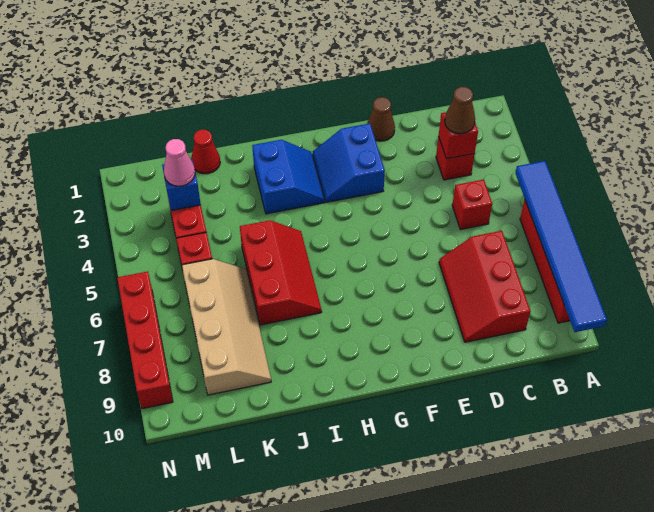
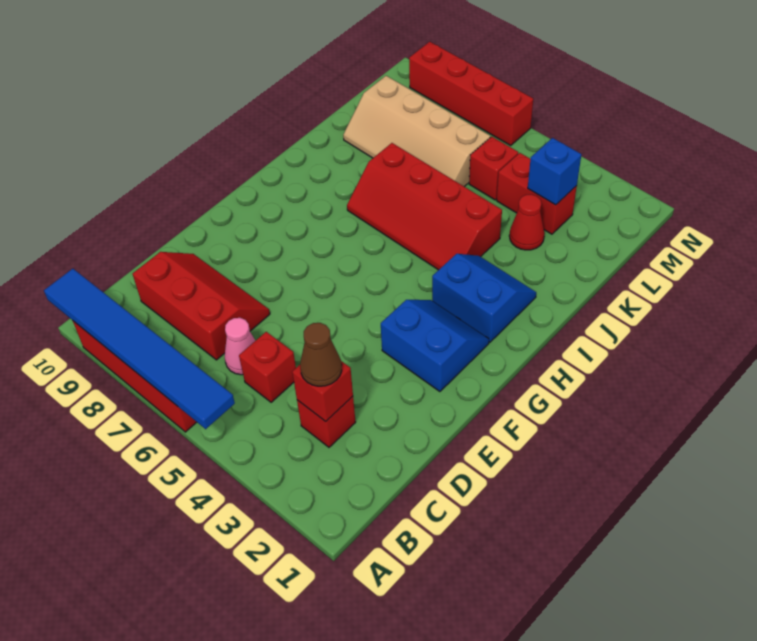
brown cone E1 level 1 -> none
blue slope H2:I3 level 1 top I -> blue slope H2:I3 level 1 top H
red slope I5:J7 level 1 top J -> red slope I4:J7 level 1 top J
red cone K1 level 1 -> red cone K3 level 1
pink cone L3 level 3 -> pink cone C6 level 1

